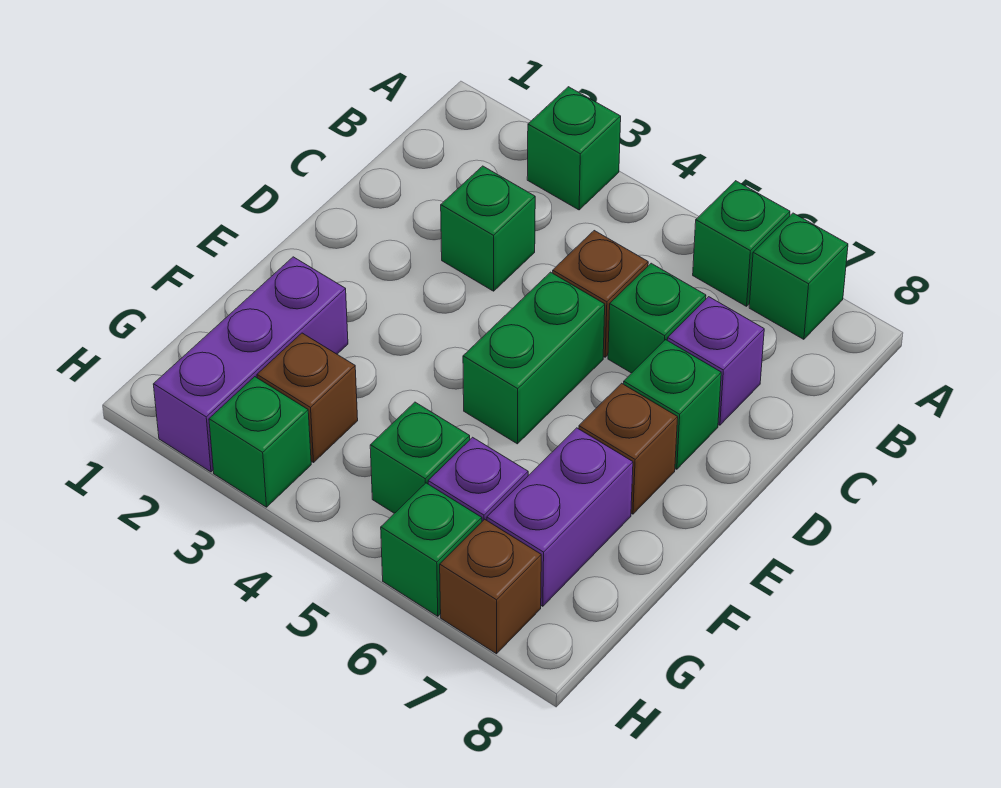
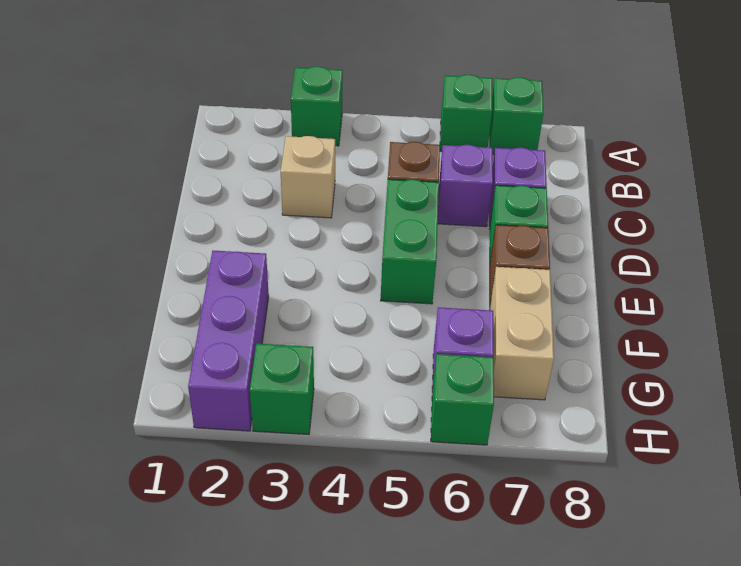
green brick C3 level 1 -> tan brick C3 level 1
green brick C6 level 1 -> purple brick C6 level 1
purple brick F7:G7 level 1 -> tan brick F7:G7 level 1
brown brick G3 level 1 -> none
green brick G5 level 1 -> none
brown brick H7 level 1 -> none

